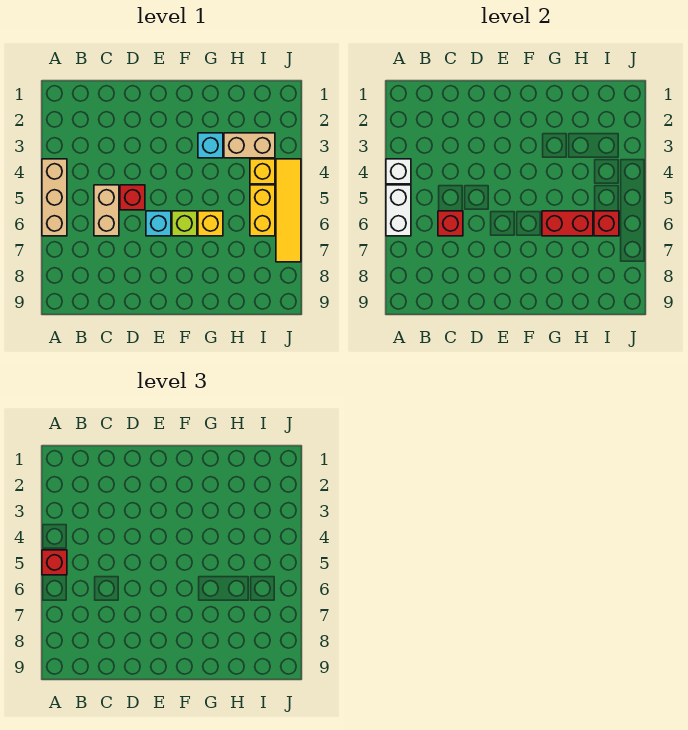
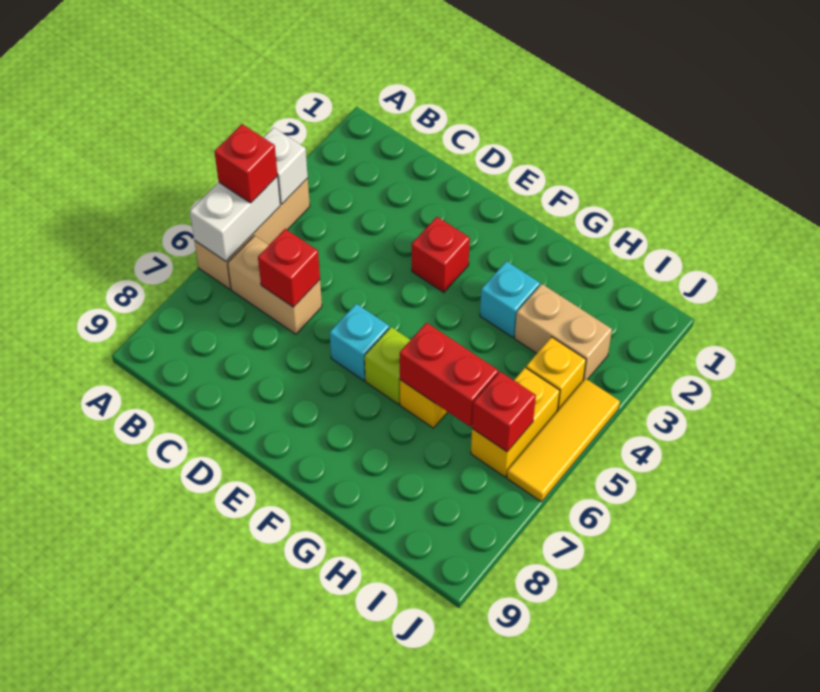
tan brick C5:C6 level 1 -> tan brick B6:C6 level 1
red brick D5 level 1 -> red brick E3 level 1
yellow tile J4:J7 level 1 -> yellow tile J4:J6 level 1

